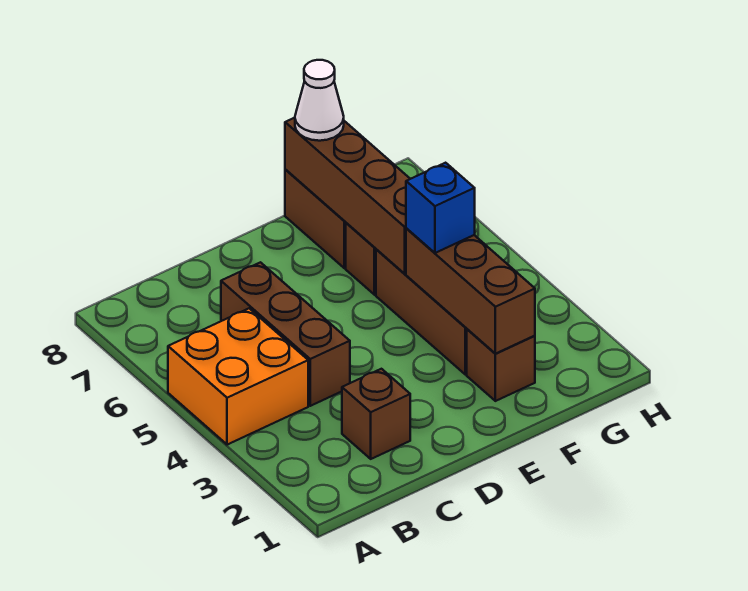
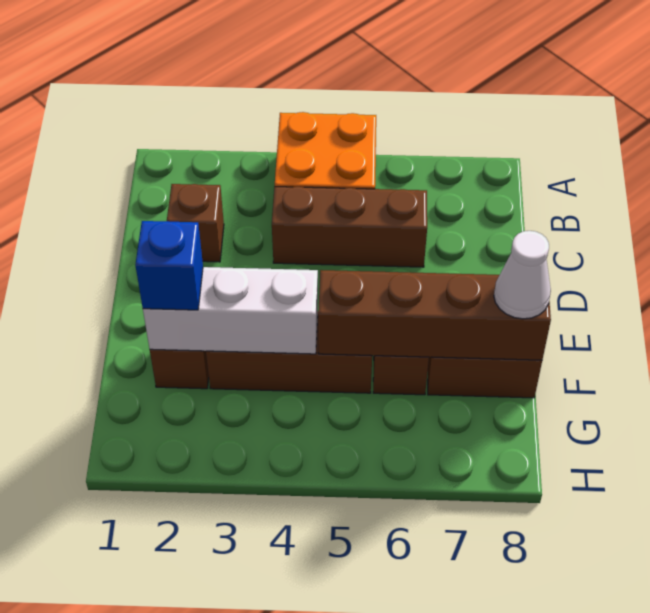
brown brick F2:F4 level 2 -> white brick F2:F4 level 2
blue brick F4 level 3 -> blue brick F2 level 3

